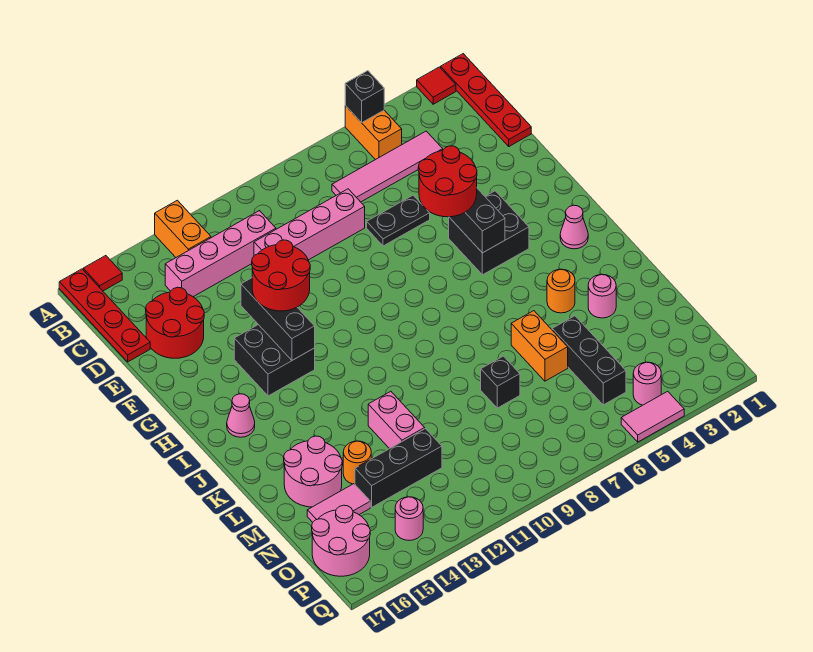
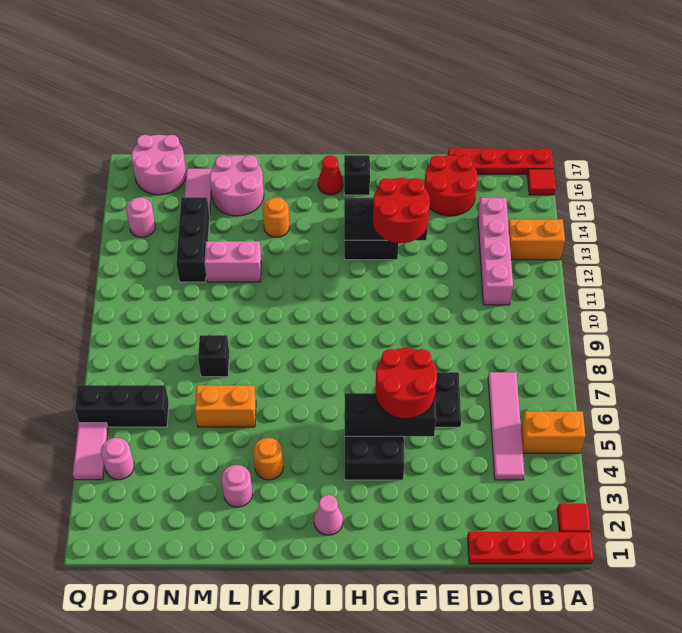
black brick A5 level 2 -> black brick H16 level 1
pink brick D8:D11 level 1 -> none
pink cone I16 level 1 -> red cone I16 level 1
black brick M5:O5 level 1 -> black brick O6:Q6 level 1
orange round brick M14 level 1 -> orange round brick K14 level 1

